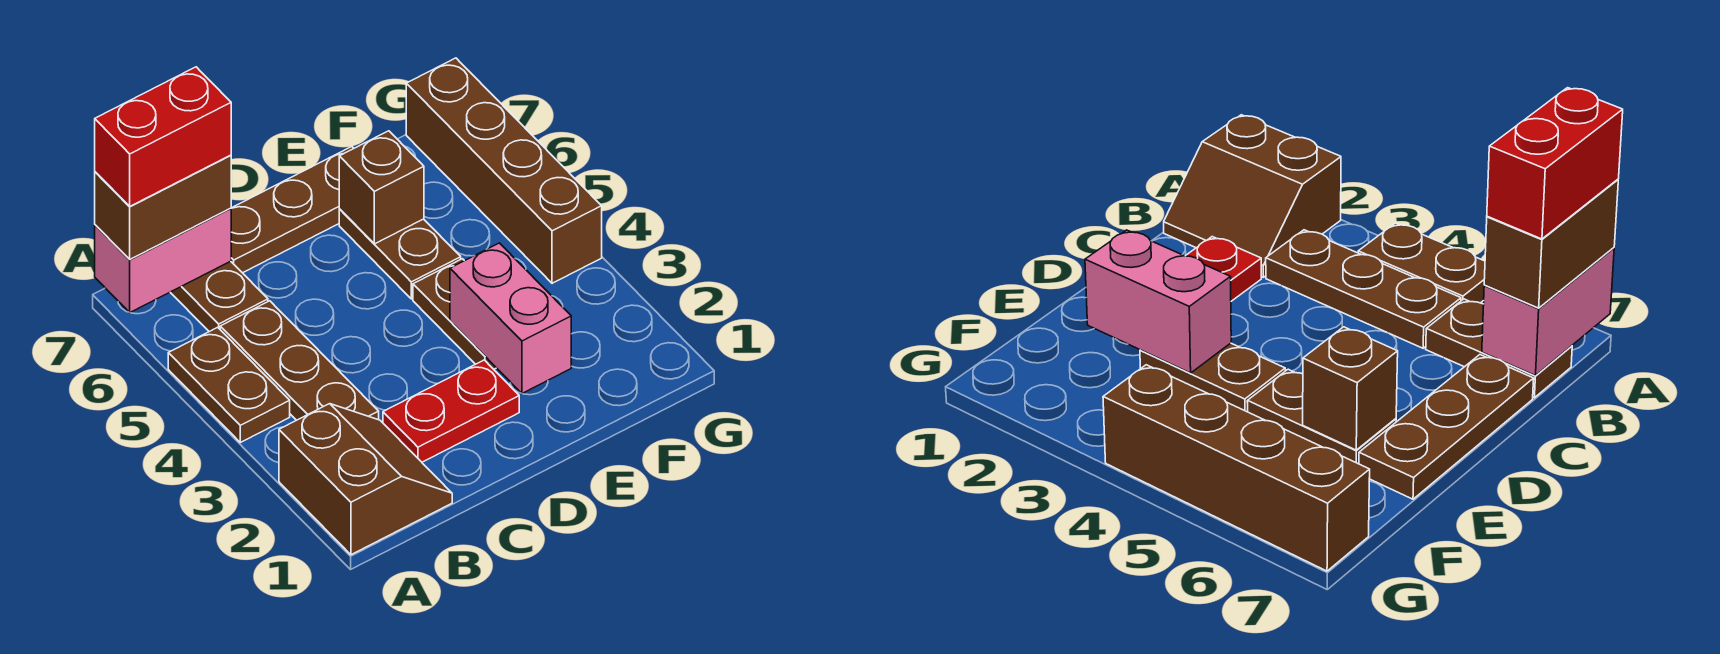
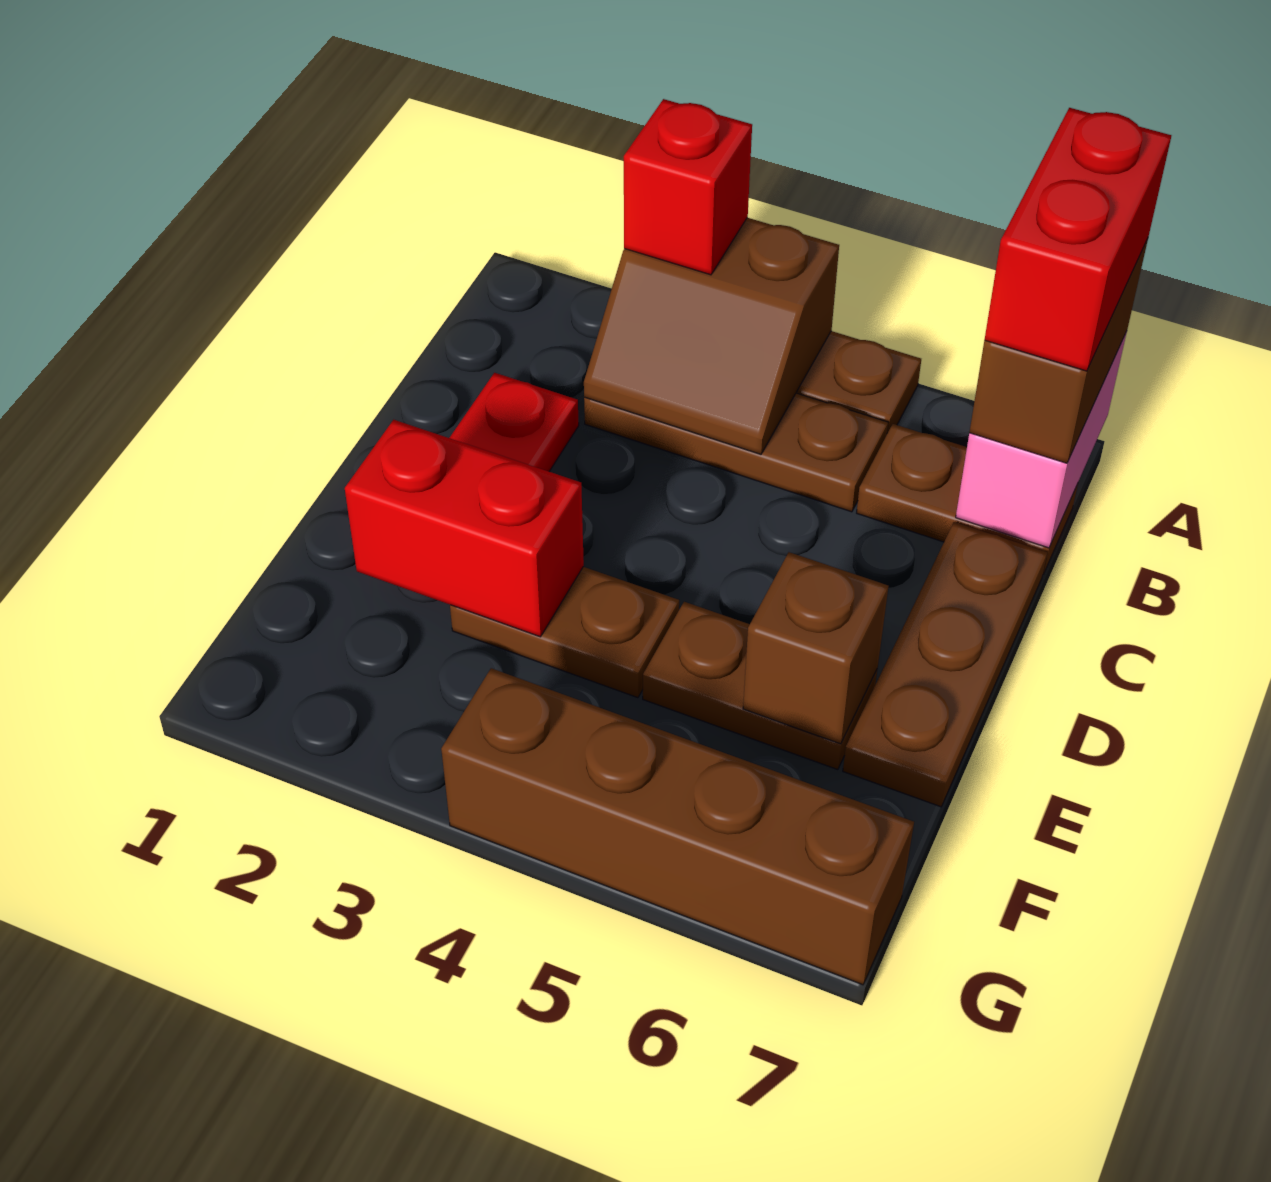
brown slope A1:B2 level 1 top A -> brown slope A3:B4 level 2 top A
none -> red brick A3 level 3
pink brick E2:E3 level 2 -> red brick E2:E3 level 2

